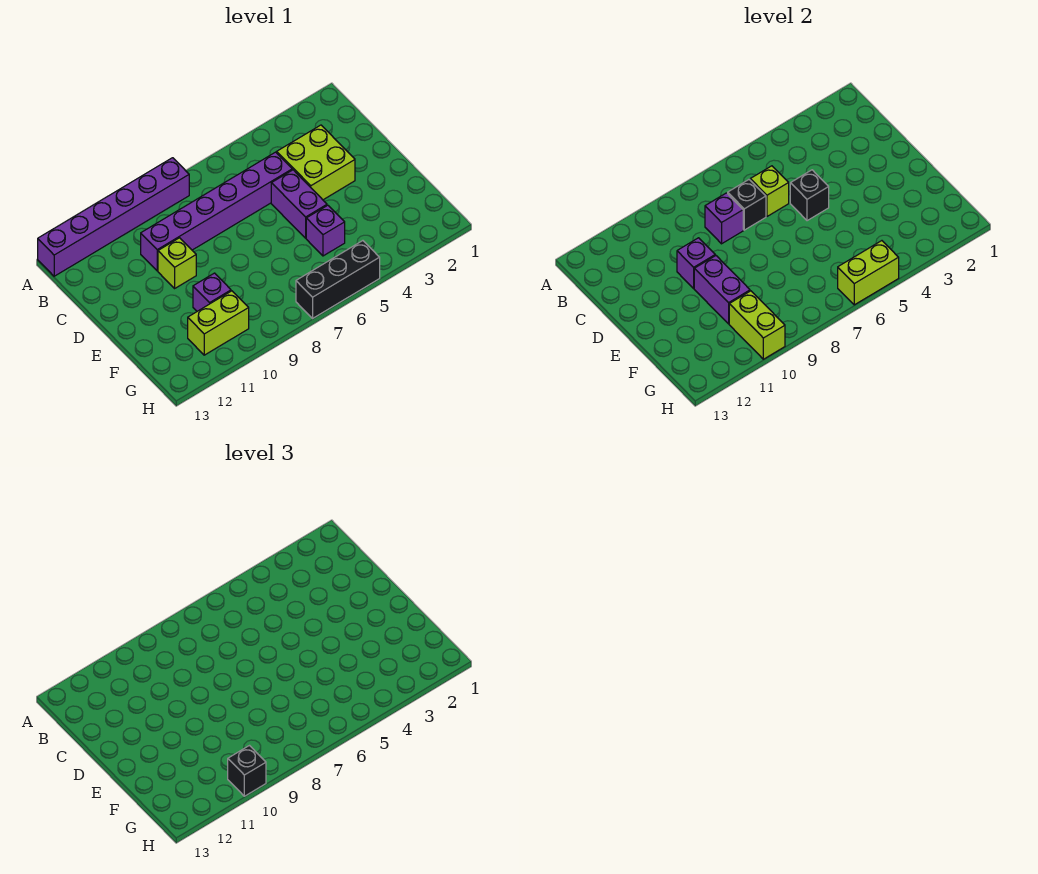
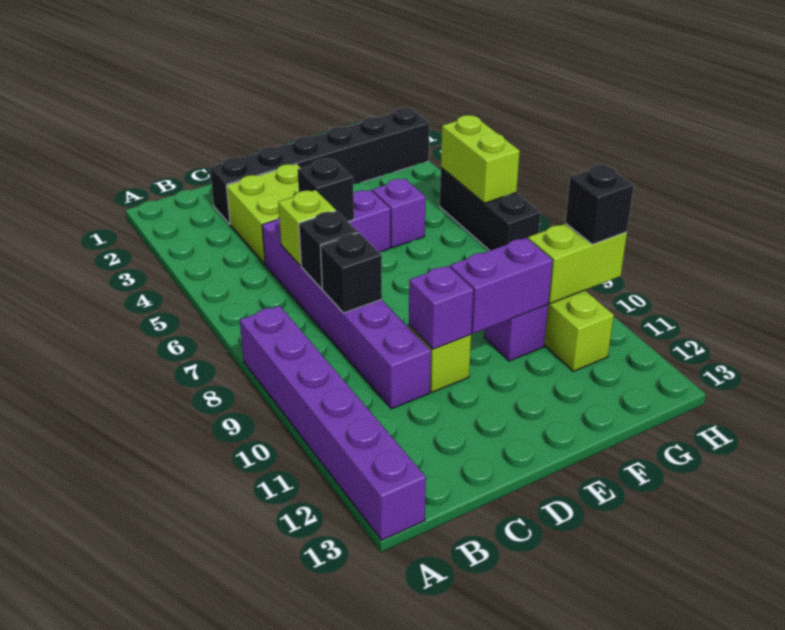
none -> black brick C2:H2 level 1
purple brick C8 level 2 -> black brick C8 level 2

